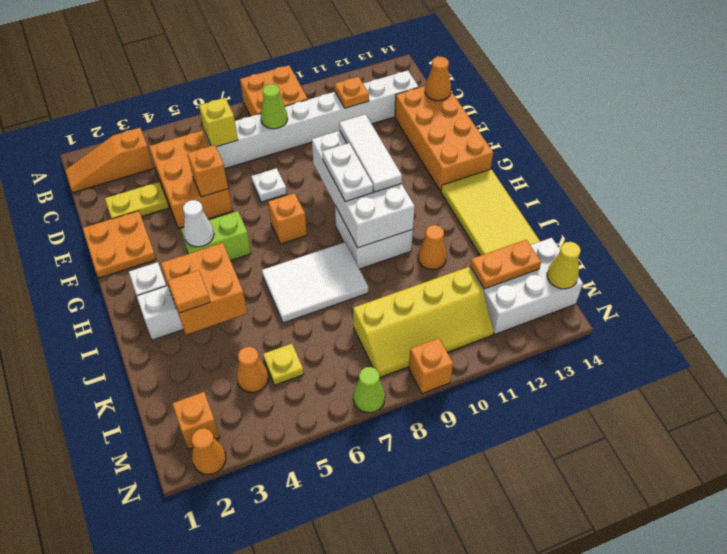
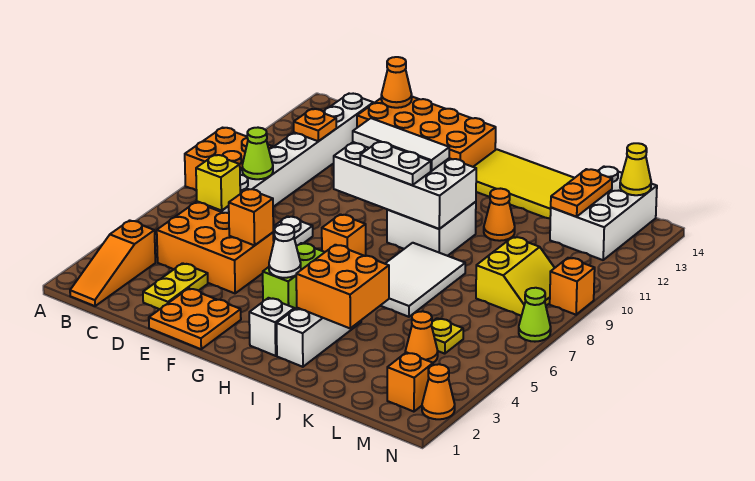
orange tile J3 level 3 -> none
yellow slope L8:M11 level 1 top L -> yellow slope L8:M9 level 1 top L

